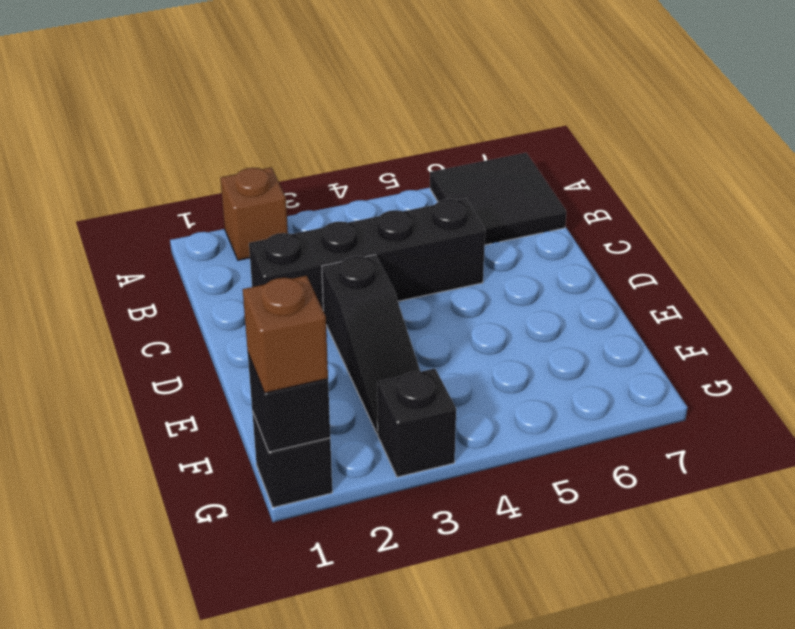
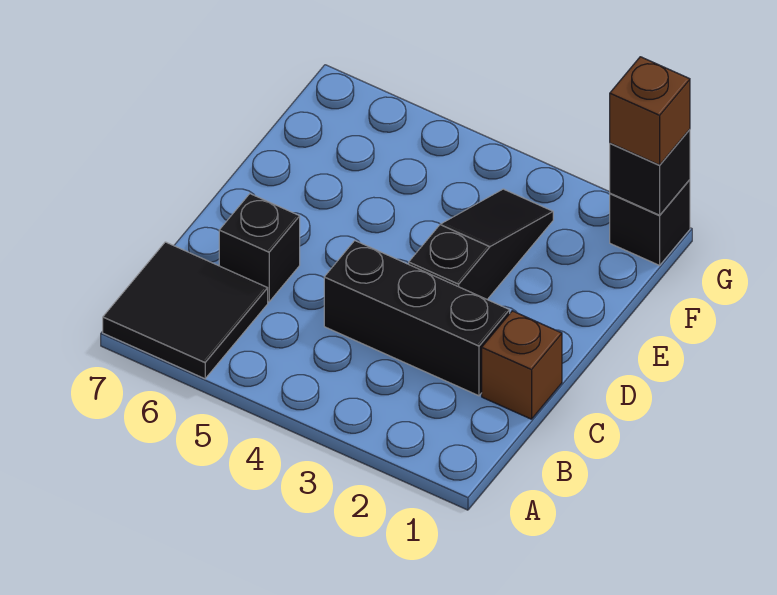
brown brick A2 level 1 -> brown brick C1 level 1
black brick C2:C5 level 1 -> black brick C2:C4 level 1
black brick G3 level 1 -> black brick C6 level 1

